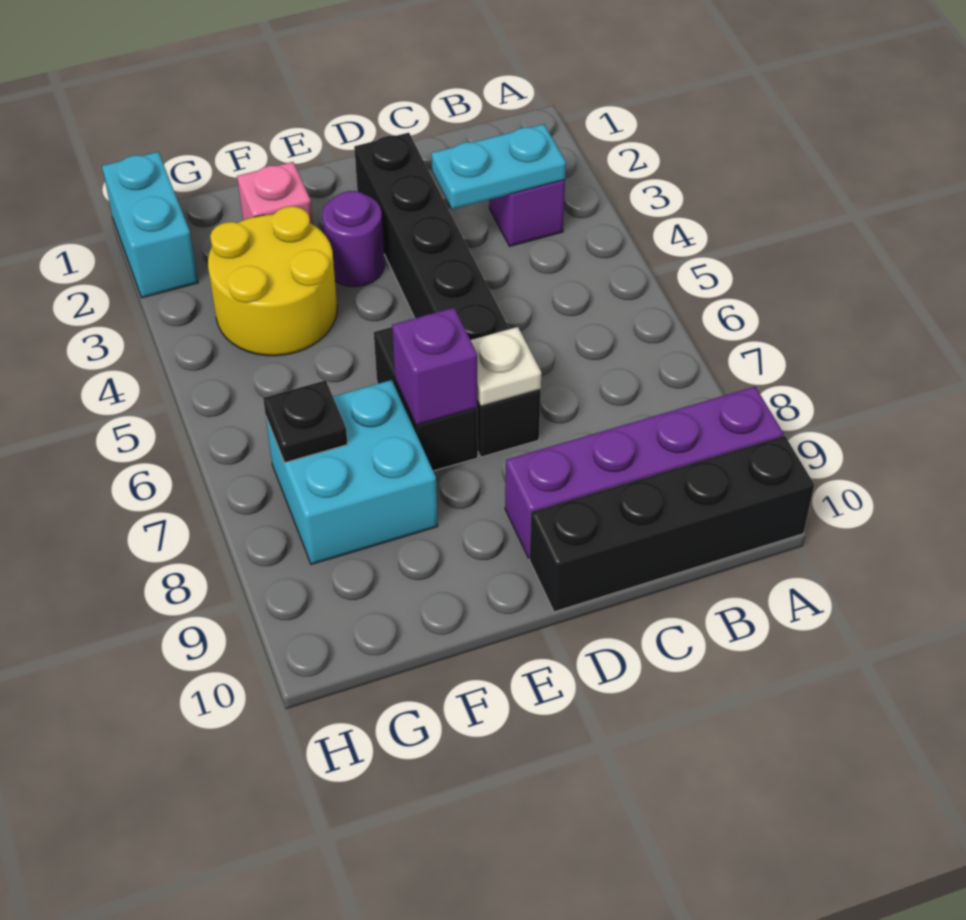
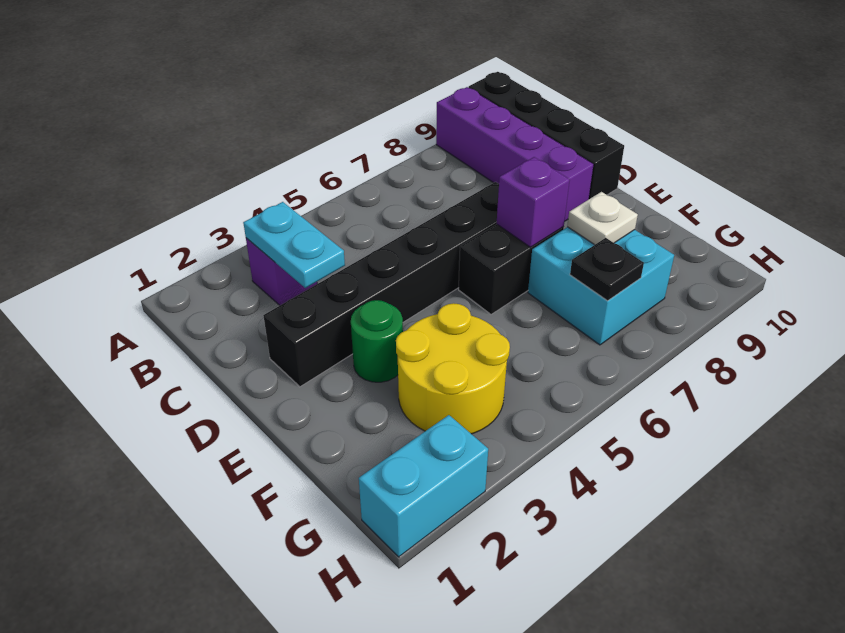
white plate D7 level 2 -> white plate F8 level 2
purple round brick E3 level 1 -> green round brick E3 level 1
pink brick F2 level 1 -> none

